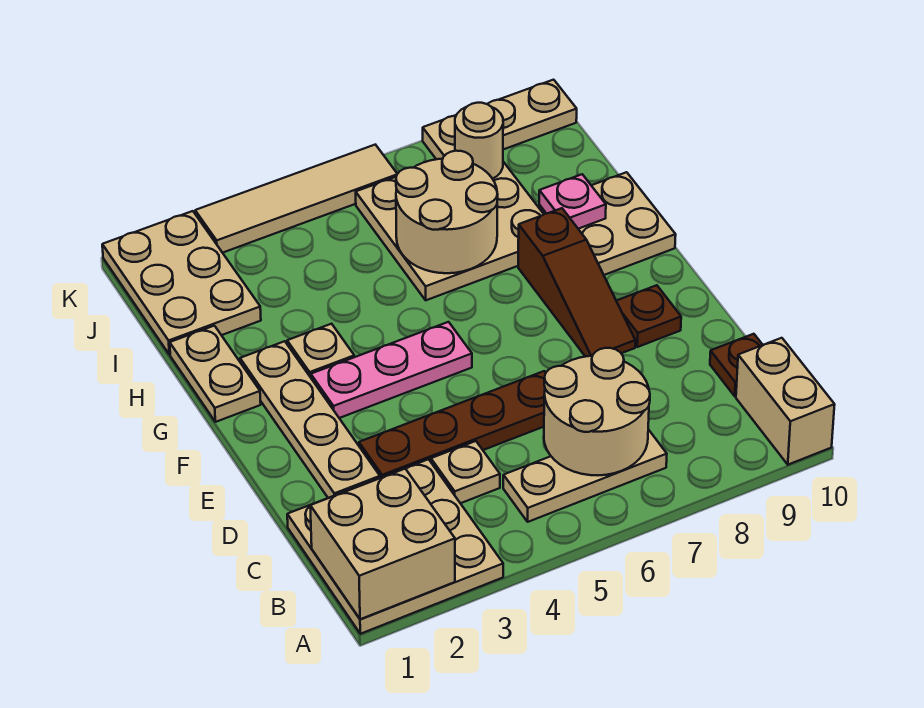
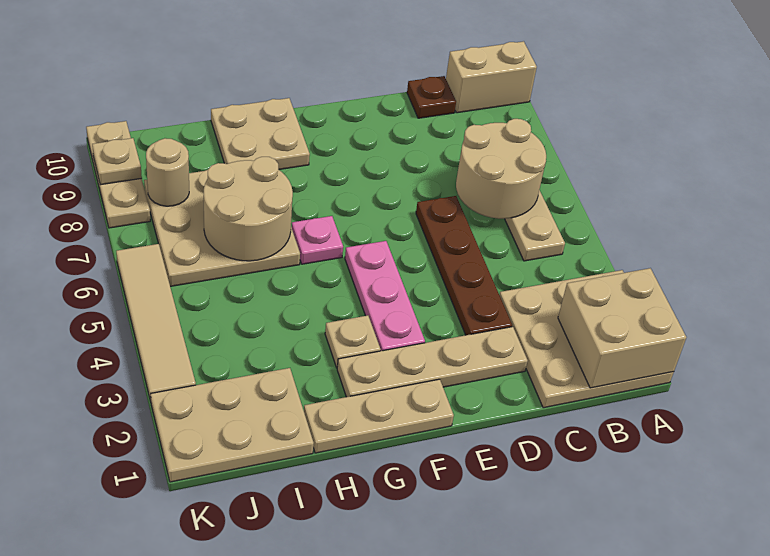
tan plate C4 level 1 -> tan plate K9 level 2
brown slope E8:G8 level 1 top G -> none
brown plate E9 level 1 -> none
tan plate G1:H1 level 1 -> tan plate F1:H1 level 1
pink plate H9 level 2 -> pink plate G6 level 1

